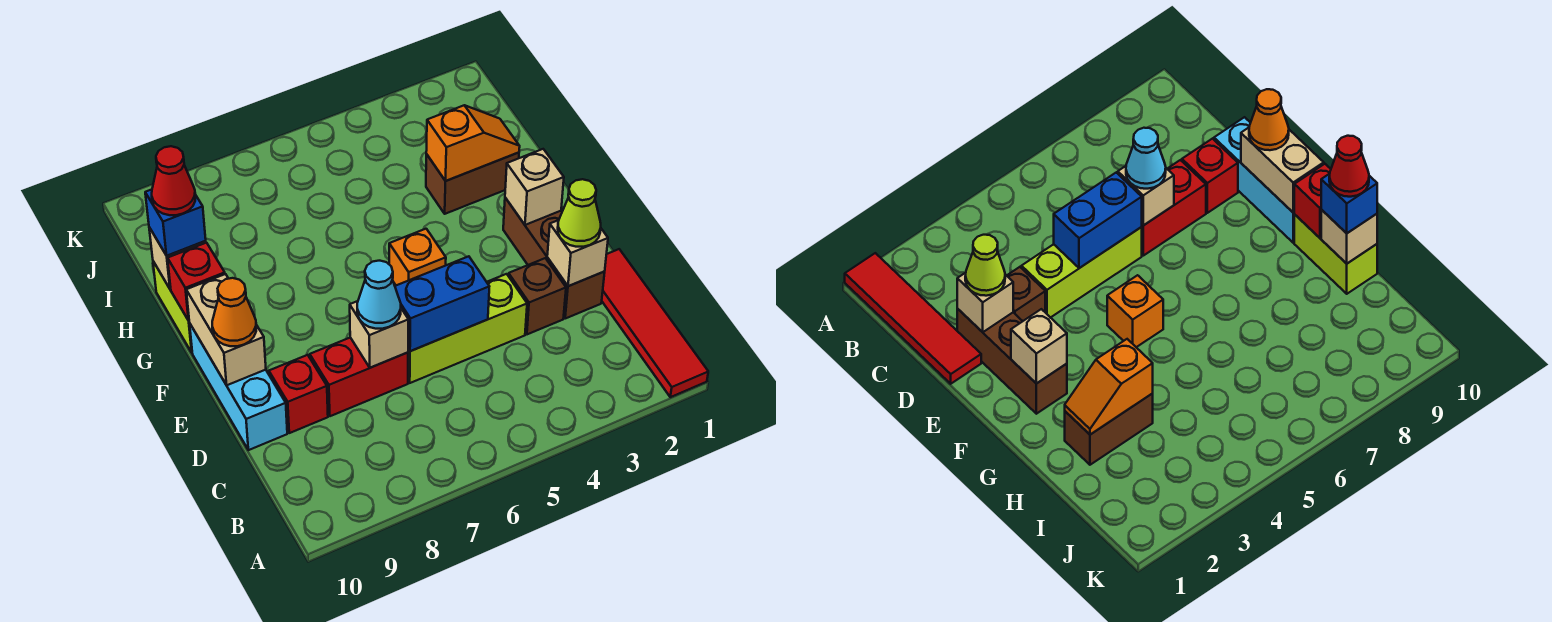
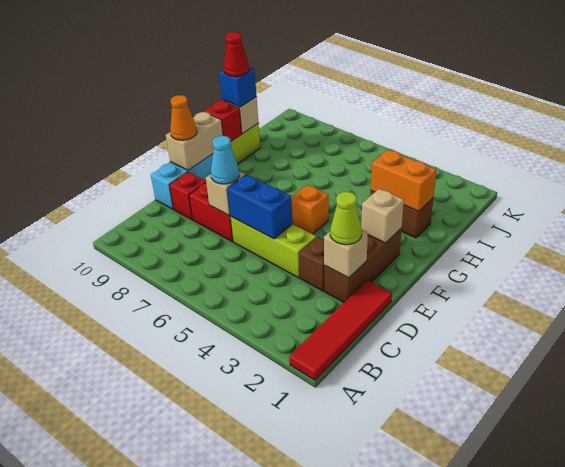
orange slope H2:H3 level 2 top 3 -> orange brick H2:H3 level 2

